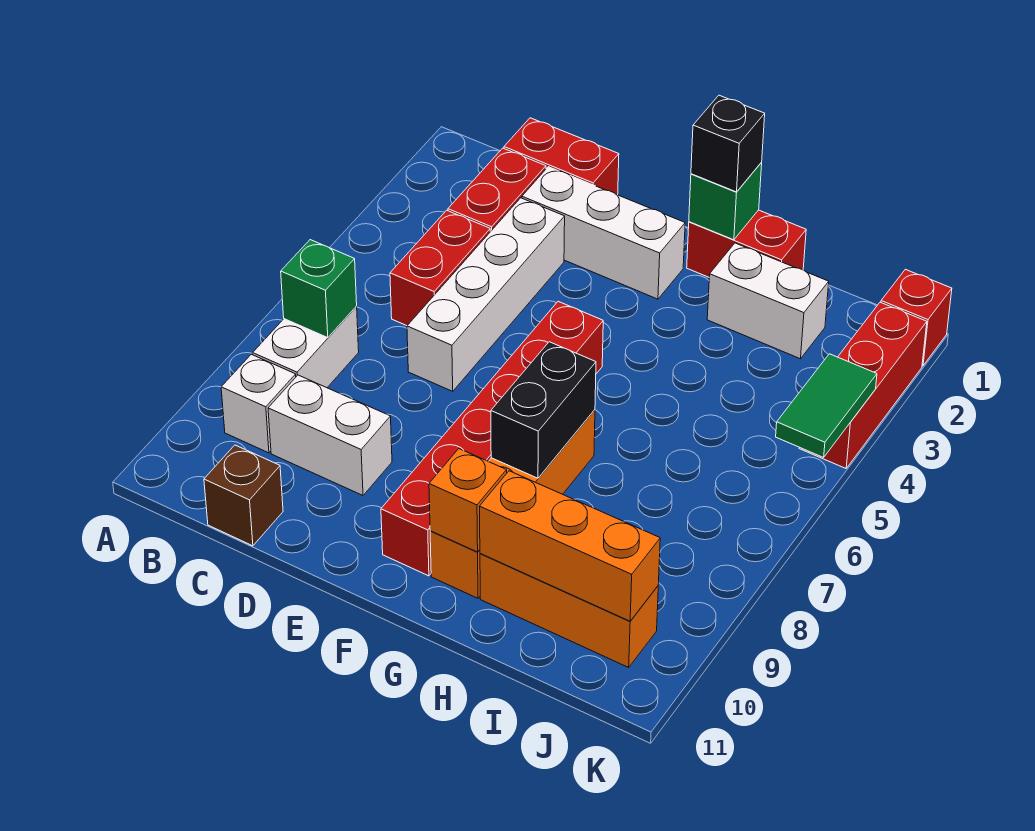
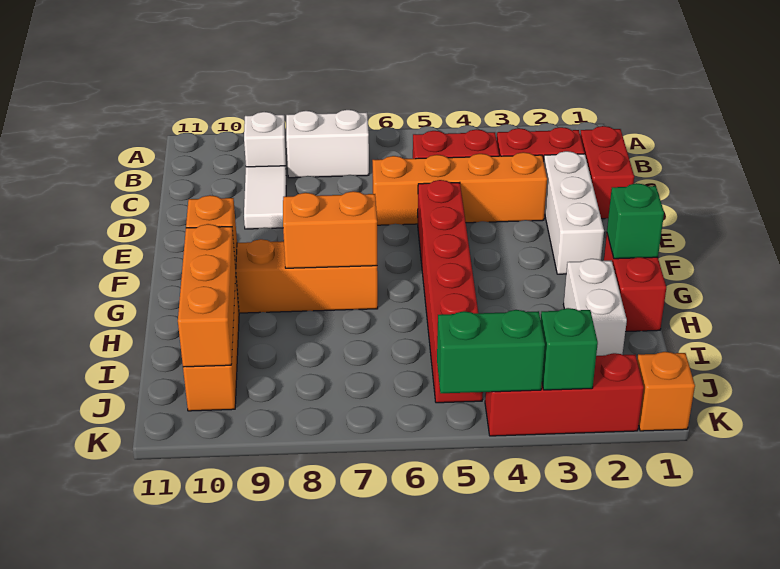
green brick B7 level 2 -> green brick K3 level 2
white brick C9:D9 level 1 -> white tile C9:D9 level 1
brown brick C11 level 1 -> none
white brick D3:D6 level 1 -> orange brick D3:D6 level 1
red brick F5:F10 level 1 -> red brick E5:J5 level 1
black brick G1 level 3 -> none
black brick G7:G8 level 2 -> orange brick G7:G8 level 2
red brick K1 level 1 -> orange brick K1 level 1
green tile K4:K5 level 2 -> green brick K4:K5 level 2

